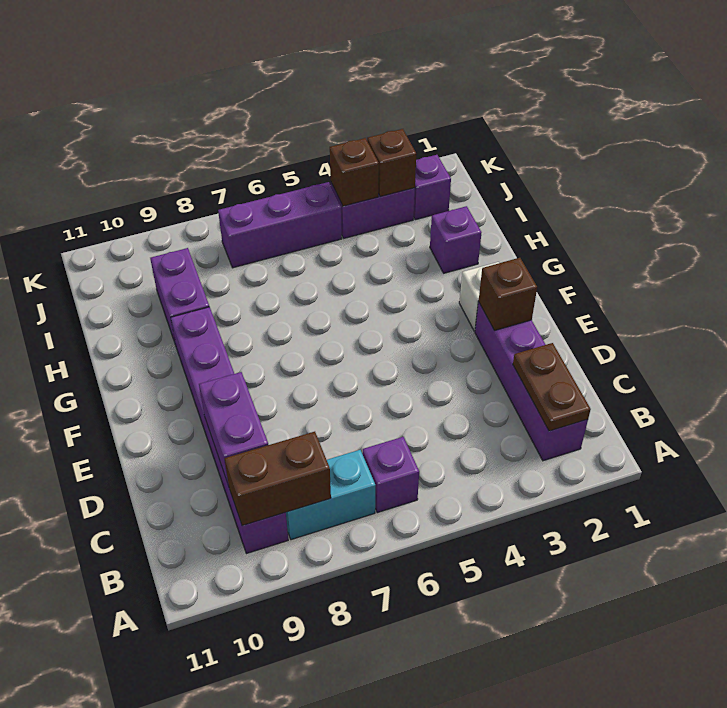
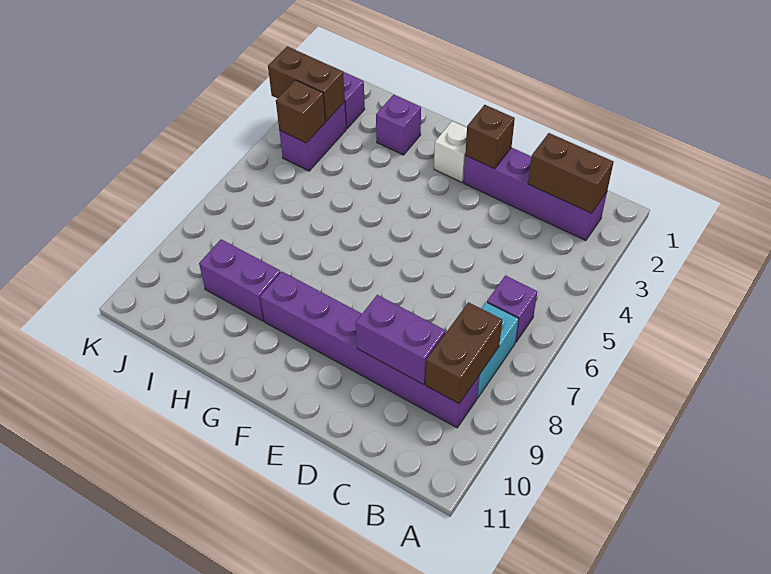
brown plate B2:C2 level 2 -> brown brick B2:C2 level 2
brown brick J3 level 2 -> brown brick J3:K3 level 2
purple brick J5:J7 level 1 -> none

